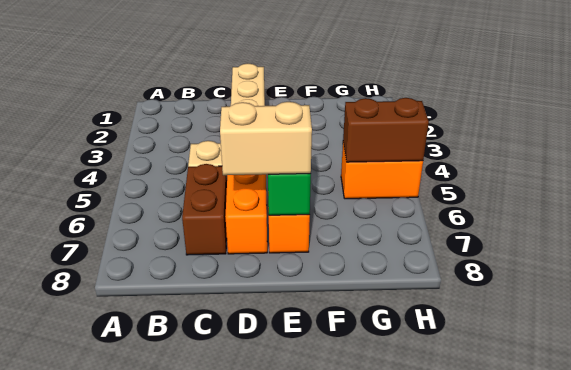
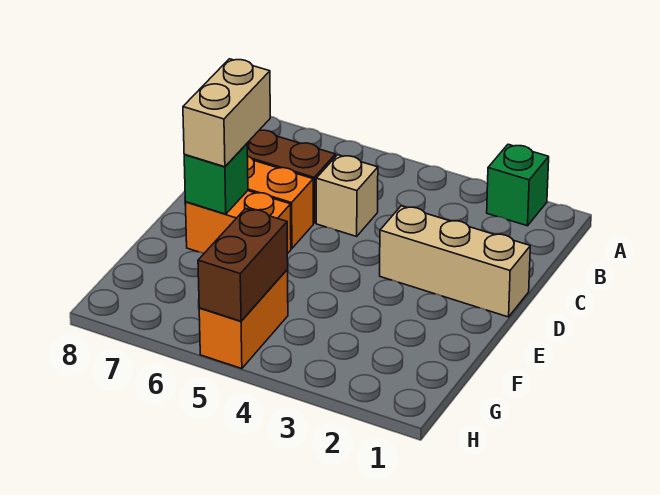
none -> green brick A2 level 1

